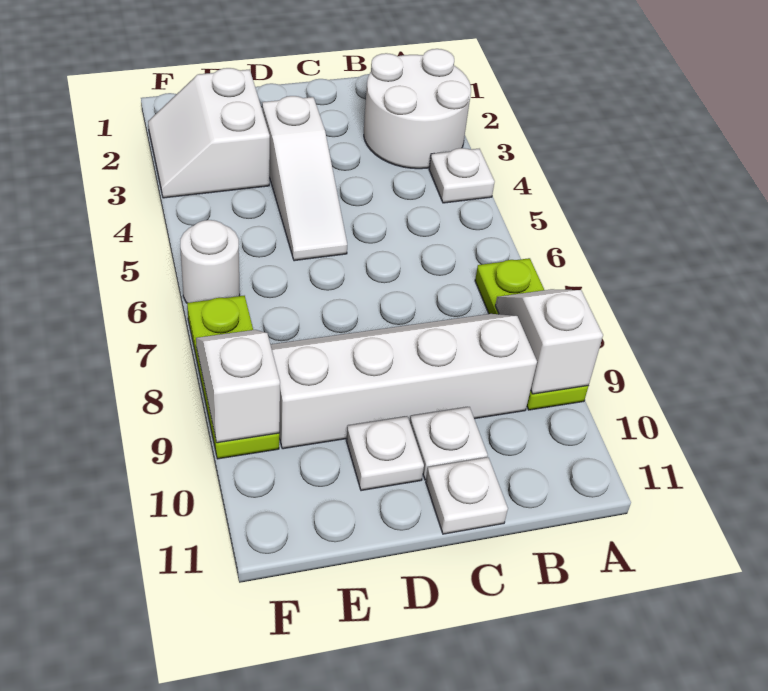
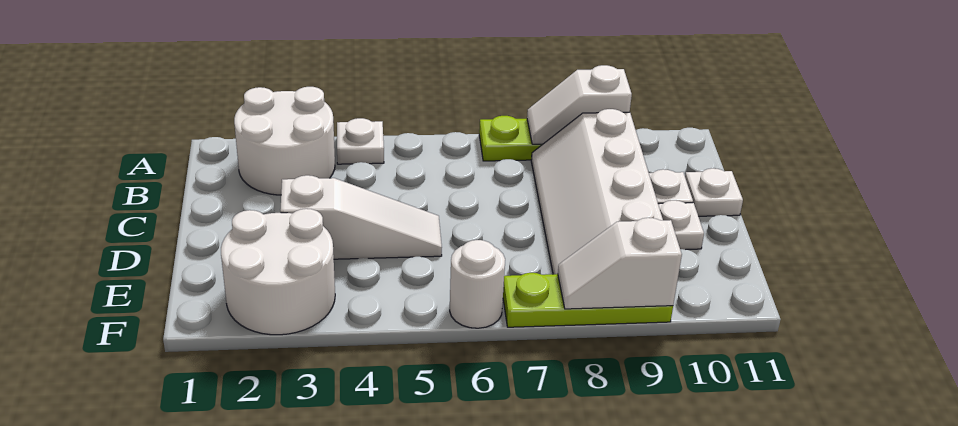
white slope E2:F3 level 1 top E -> white round brick E2:F3 level 1

